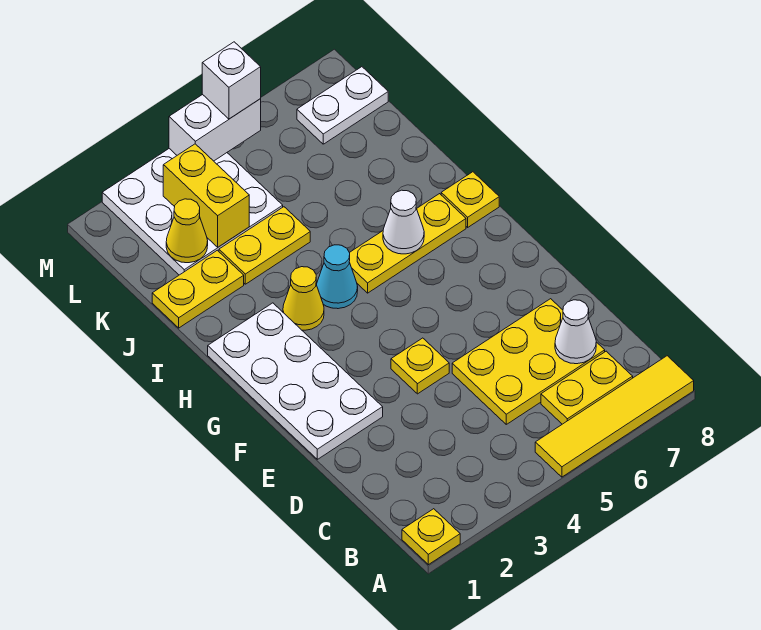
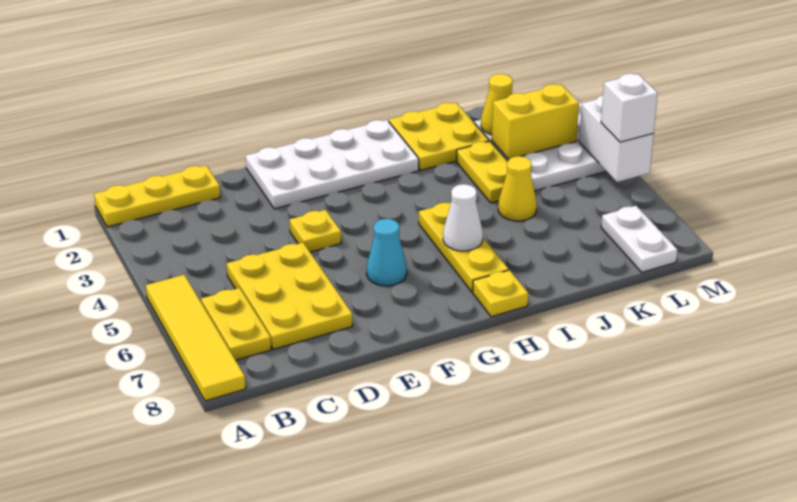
yellow plate A1 level 1 -> yellow plate A1:C1 level 1
white cone C7 level 2 -> none
yellow cone H3 level 1 -> yellow cone J5 level 1
cyan cone H4 level 1 -> cyan cone F6 level 1
yellow plate J1:J2 level 1 -> yellow plate I1:J2 level 1

